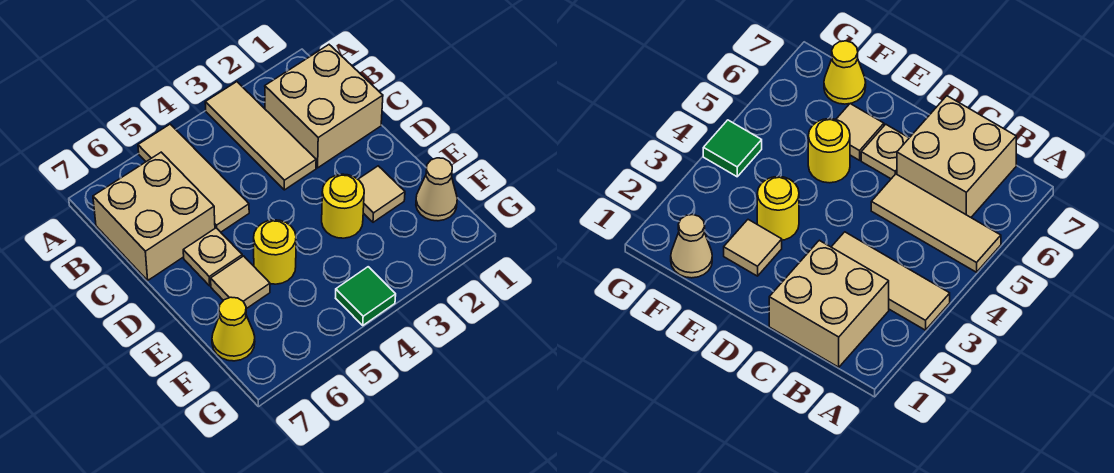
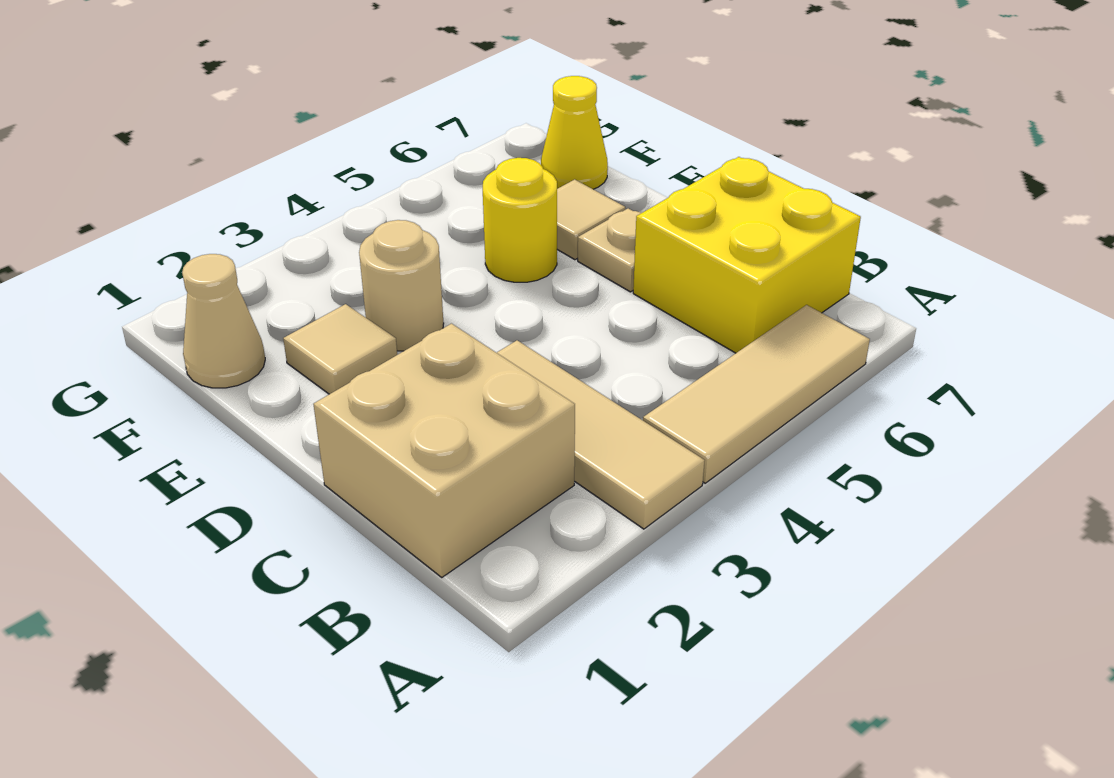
tan tile A5:C5 level 1 -> tan tile A4:A6 level 1
tan brick B6:C7 level 1 -> yellow brick B6:C7 level 1
yellow round brick E3 level 1 -> tan round brick E3 level 1
green tile G4 level 1 -> none

